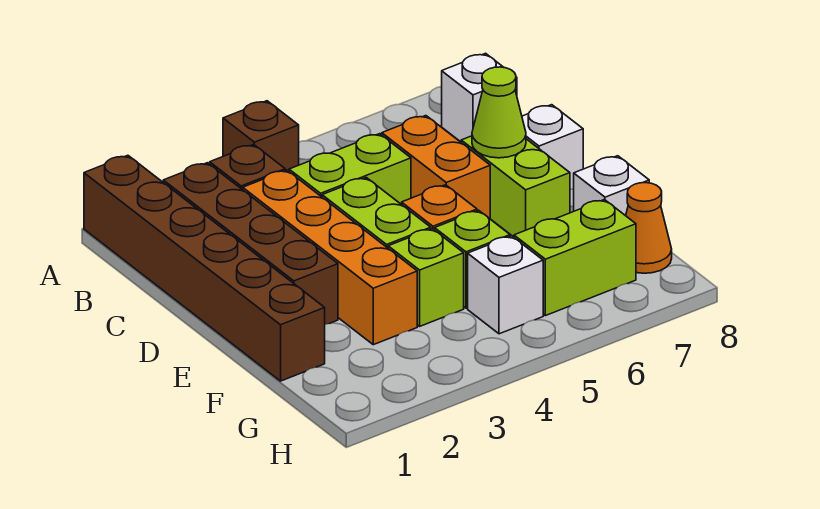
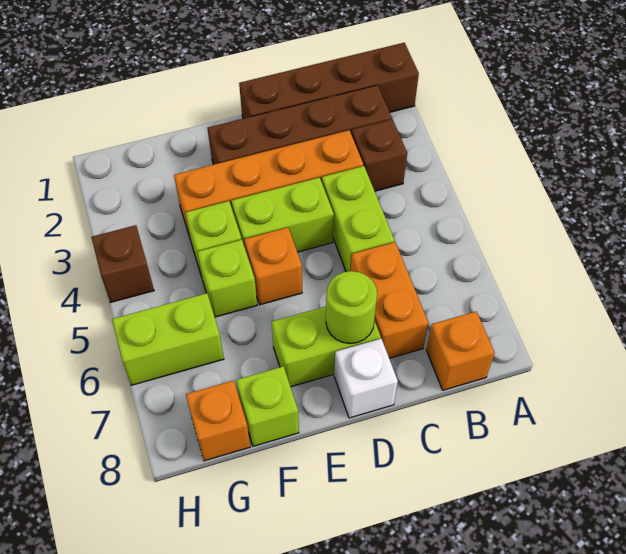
brown brick A1:F1 level 1 -> brown brick A1:D1 level 1
brown brick A4 level 1 -> brown brick H4 level 1
white brick B8 level 1 -> orange brick B8 level 1
orange brick C6:D6 level 1 -> orange brick C6:C7 level 1
lime cone D7 level 2 -> lime round brick D7 level 2
white brick F8 level 1 -> lime brick F8 level 1
white brick G5 level 1 -> none
lime brick G6:G7 level 1 -> lime brick G6:H6 level 1
orange cone G8 level 1 -> orange brick G8 level 1

